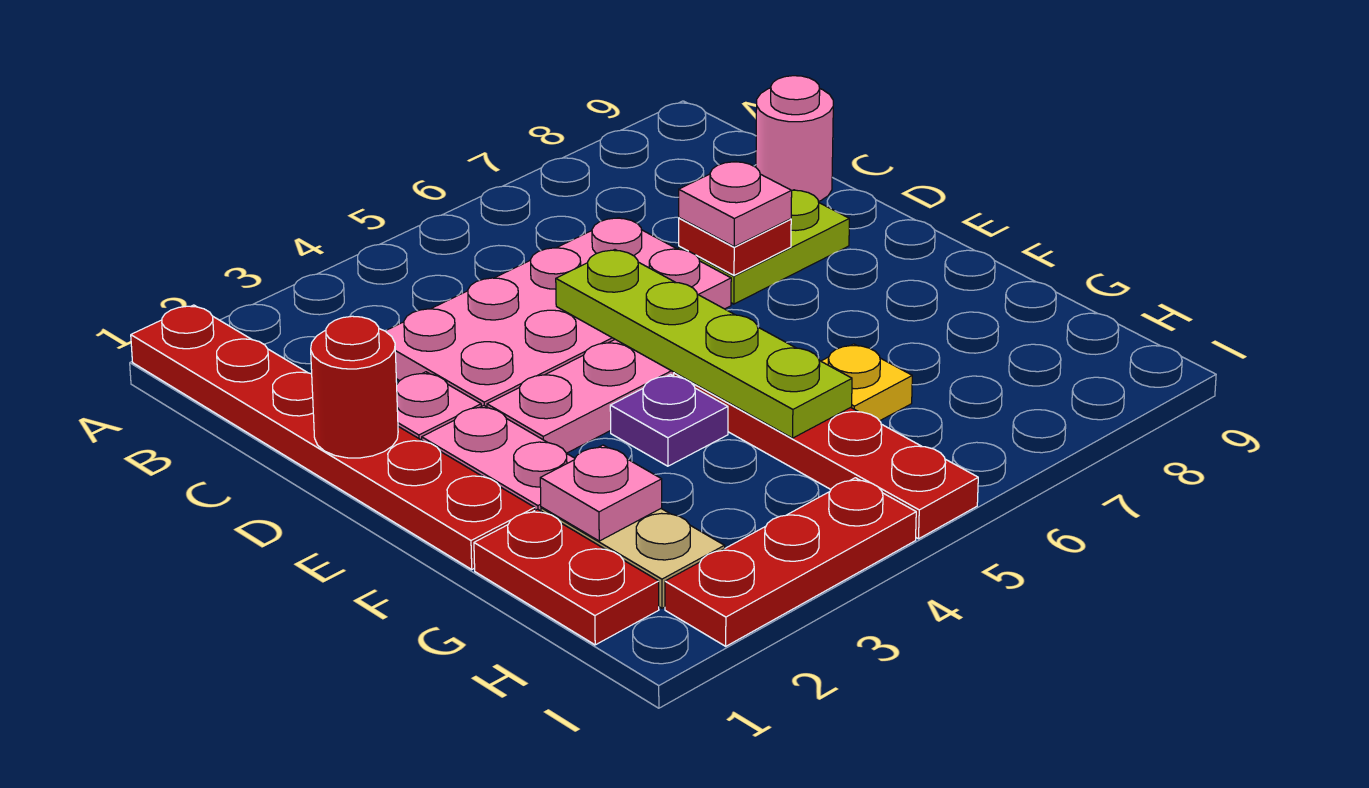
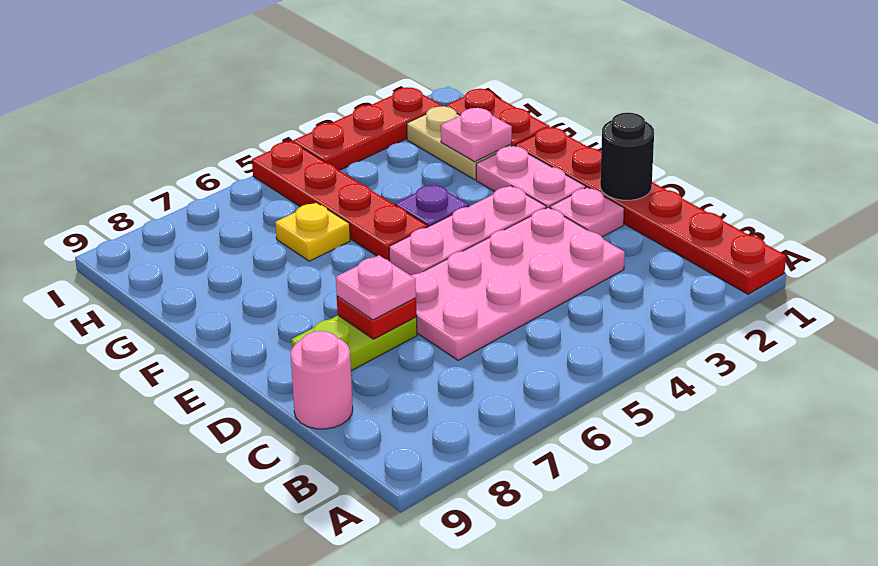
red round brick D1 level 2 -> black round brick D1 level 2
lime plate D5:G5 level 2 -> none

